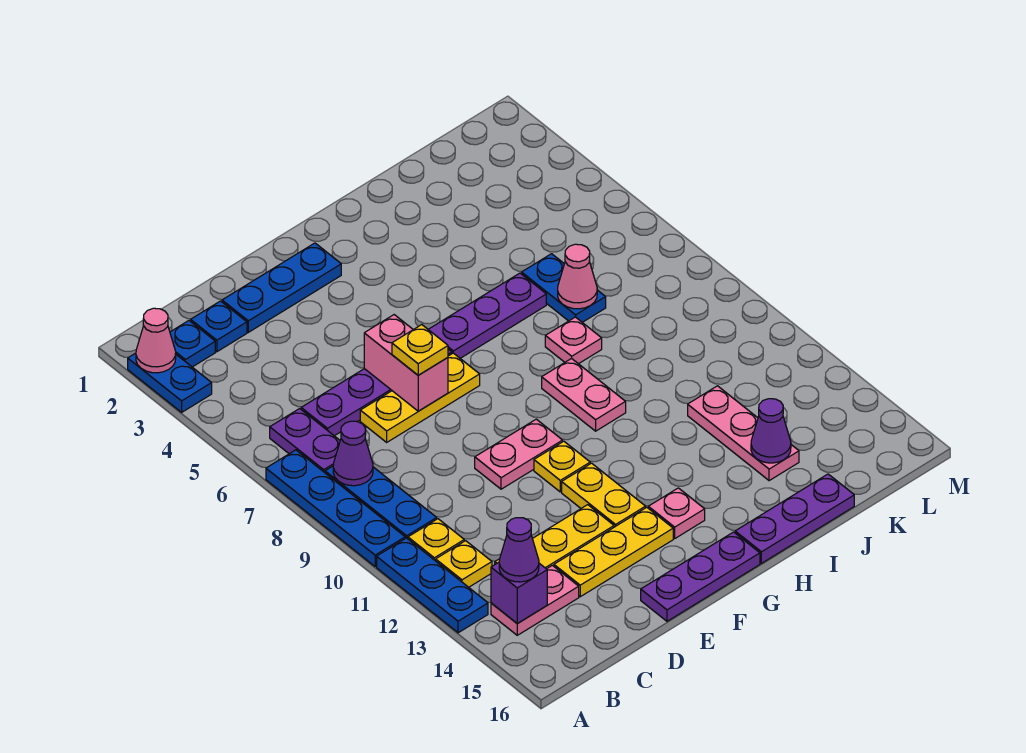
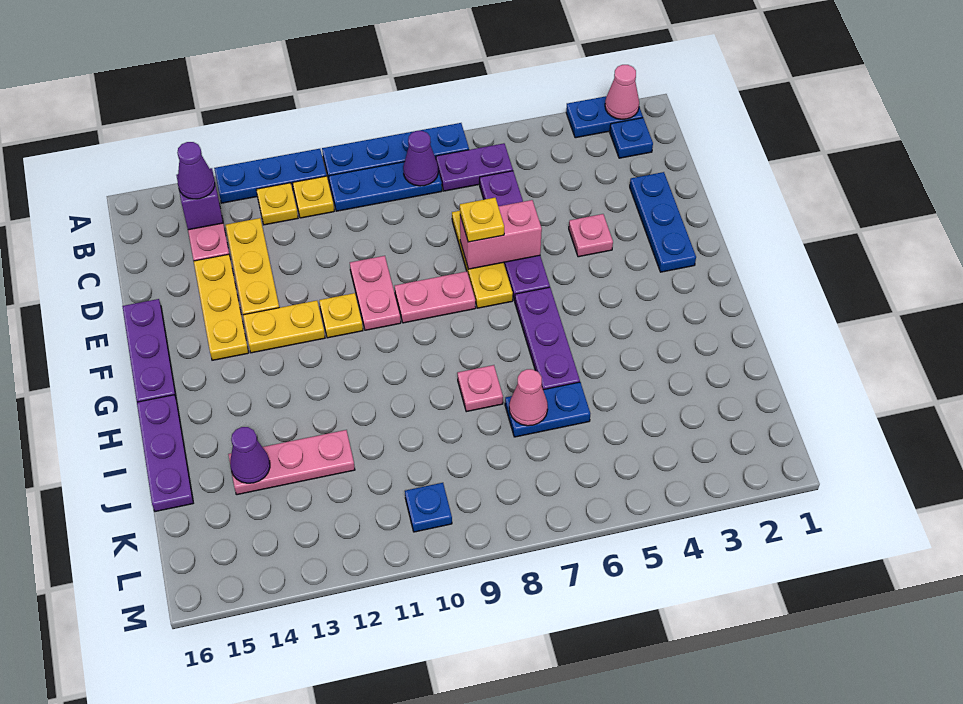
blue plate C2 level 1 -> blue plate L10 level 1
pink plate G14 level 1 -> pink plate E4 level 1
pink plate H9:H10 level 1 -> pink plate F8:F9 level 1

